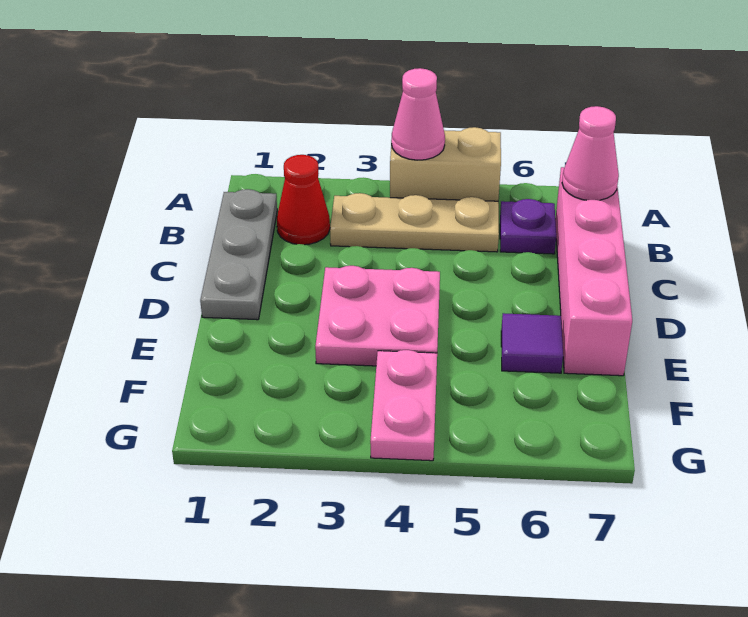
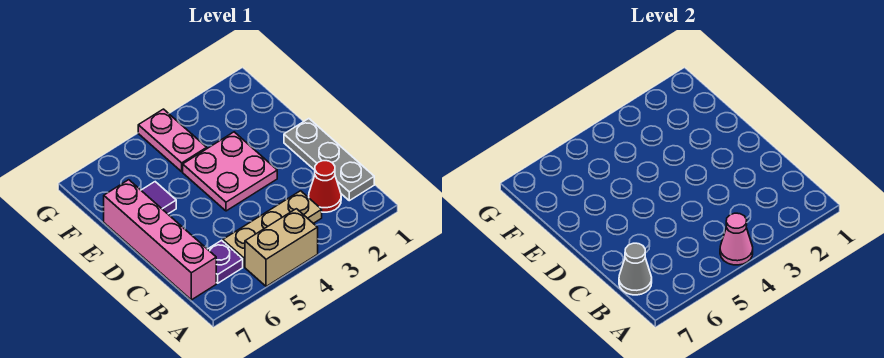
pink cone B7 level 2 -> grey cone B7 level 2

